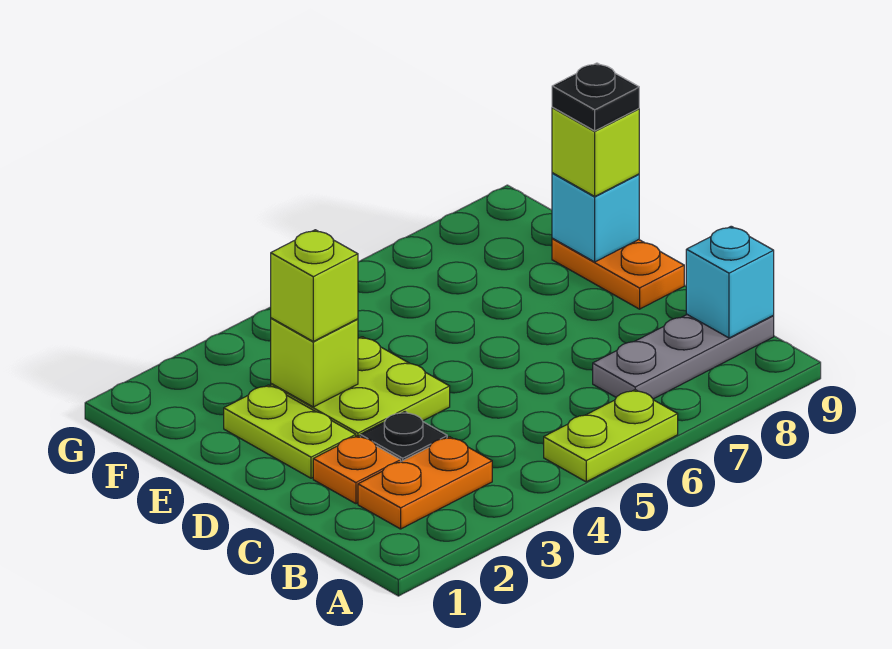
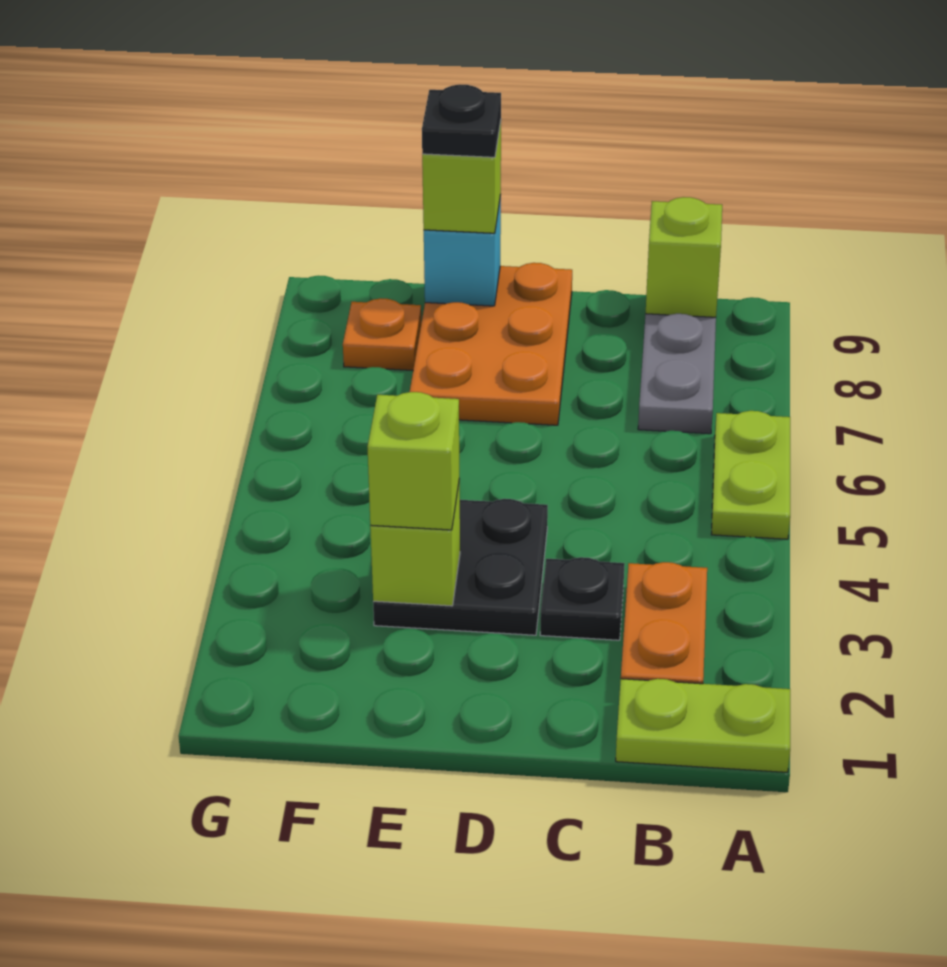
cyan brick B9 level 2 -> lime brick B9 level 2
orange plate C2 level 1 -> orange plate F8 level 1
lime plate D2:E2 level 1 -> lime plate A1:B1 level 1
lime plate D3:E4 level 1 -> black plate D3:E4 level 1
orange plate D9:E9 level 1 -> orange plate D7:E9 level 1

